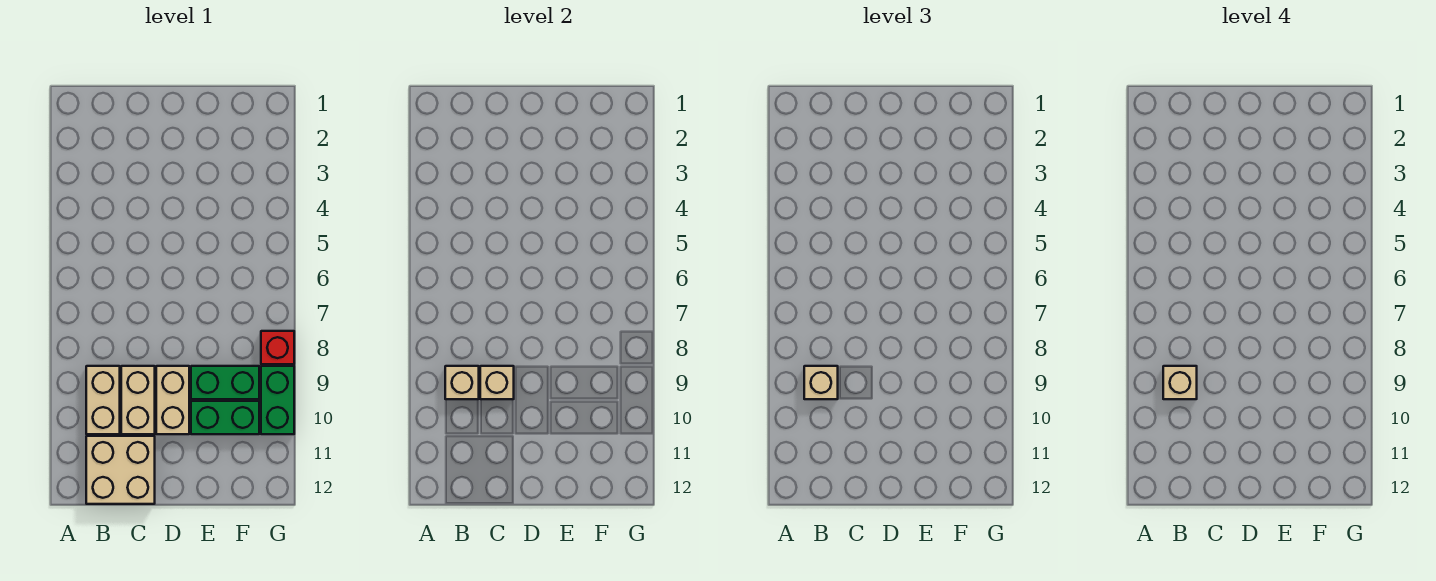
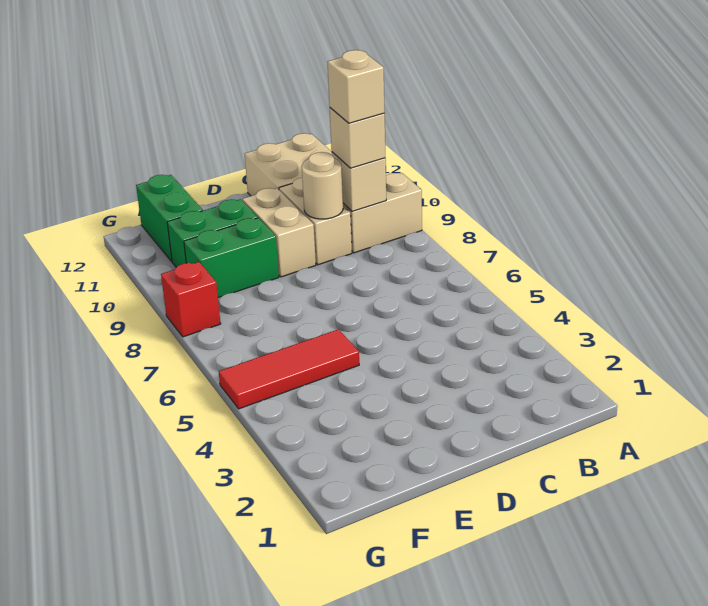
tan brick B9:B10 level 1 -> tan brick A9:B9 level 1
tan brick C9 level 2 -> tan round brick C9 level 2
none -> red tile E5:G5 level 1
green brick G9:G10 level 1 -> green brick F11:F12 level 1

